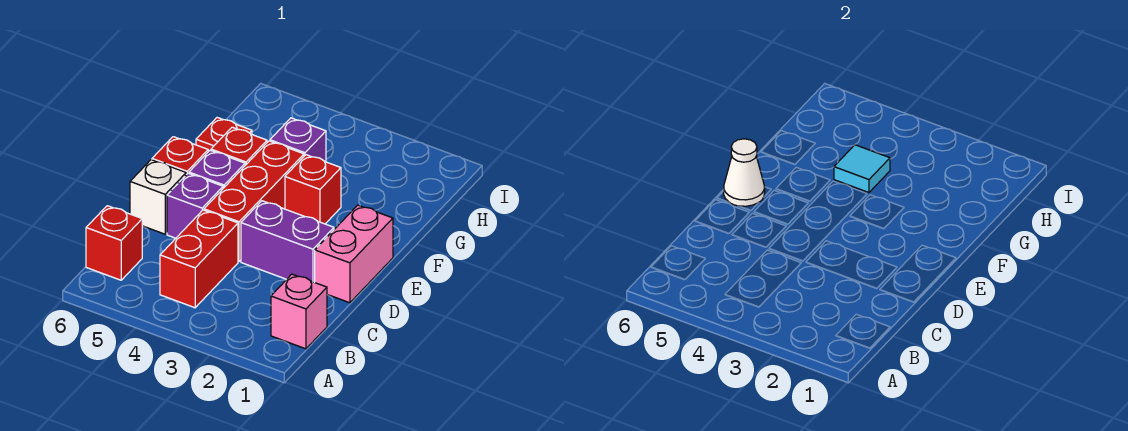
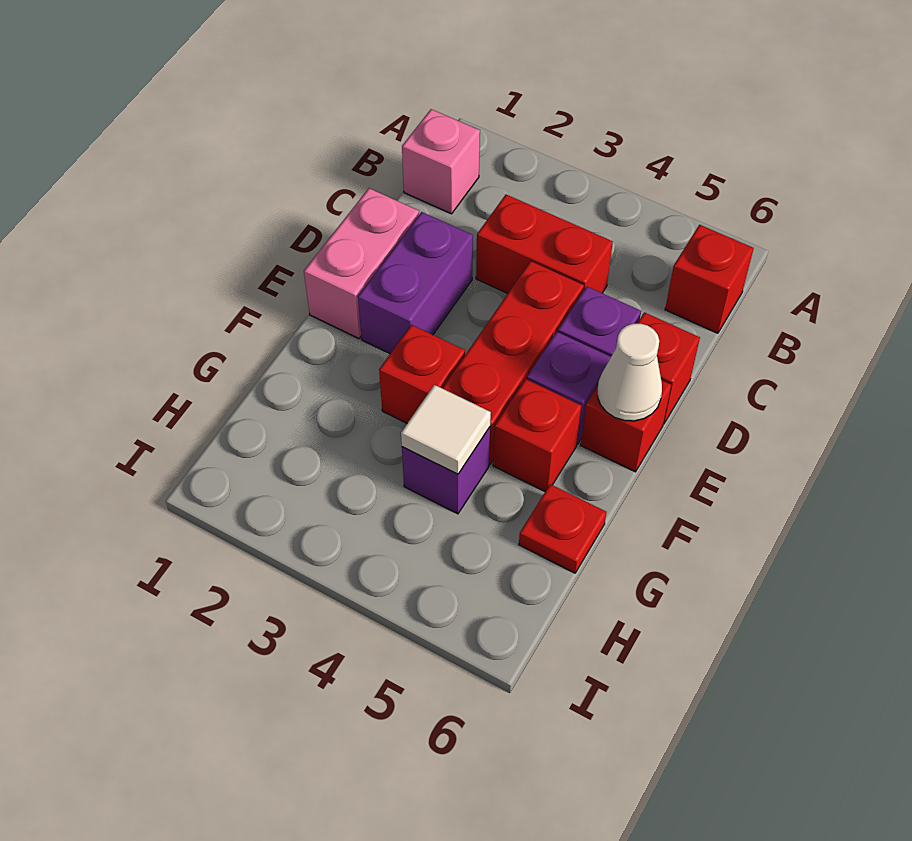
red brick B4:C4 level 1 -> red brick C3:C4 level 1
purple brick D2:D3 level 1 -> purple brick D2:E2 level 1
white brick D6 level 1 -> red brick D6 level 1
cyan tile G4 level 2 -> white tile G4 level 2

